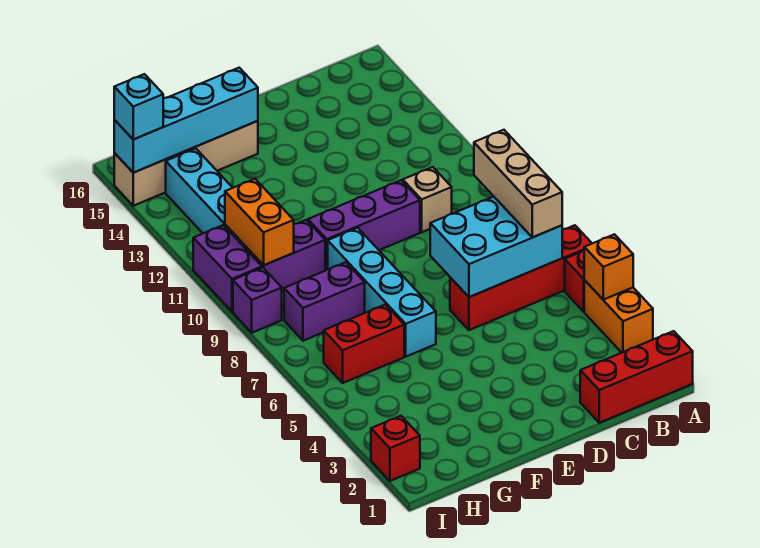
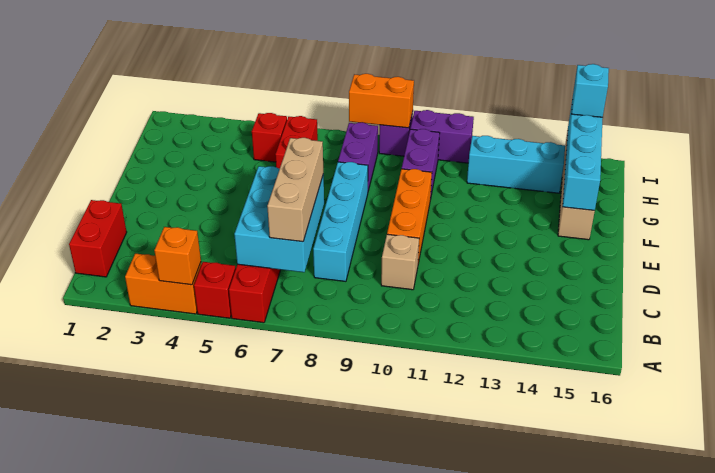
red brick A1:C1 level 1 -> red brick B1:C1 level 1
tan brick B6:B8 level 3 -> tan brick B7:D7 level 3
purple brick D10:F10 level 1 -> orange brick D10:F10 level 1
cyan brick F6:F9 level 1 -> cyan brick C8:F8 level 1
orange brick H10:H11 level 2 -> orange brick I8:I9 level 2
red brick I2 level 1 -> red brick H5 level 1

